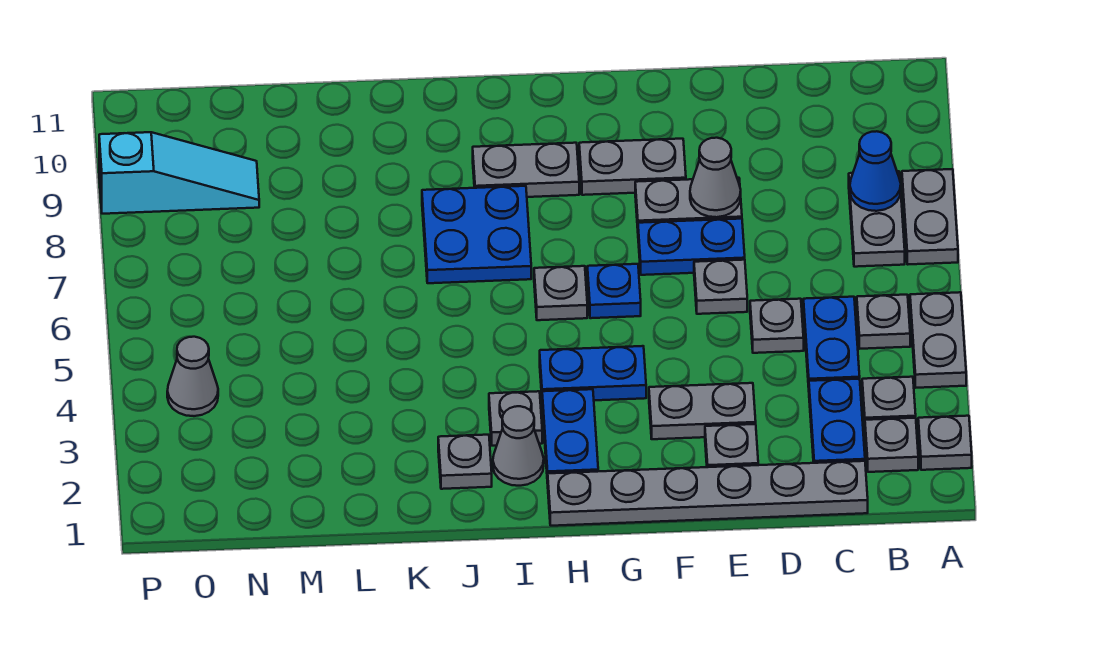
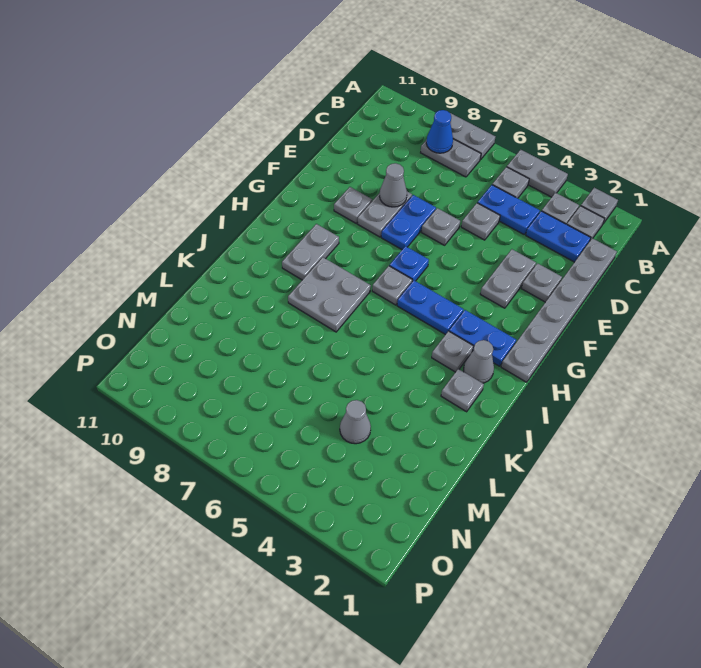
grey plate F9:G9 level 1 -> grey plate F9 level 1
blue plate G4:H4 level 1 -> blue plate H4:H5 level 1
blue plate I7:J8 level 1 -> grey plate I7:J8 level 1
cyan slope N9:P9 level 1 top P -> none
grey cone O4 level 1 -> grey cone M4 level 1

